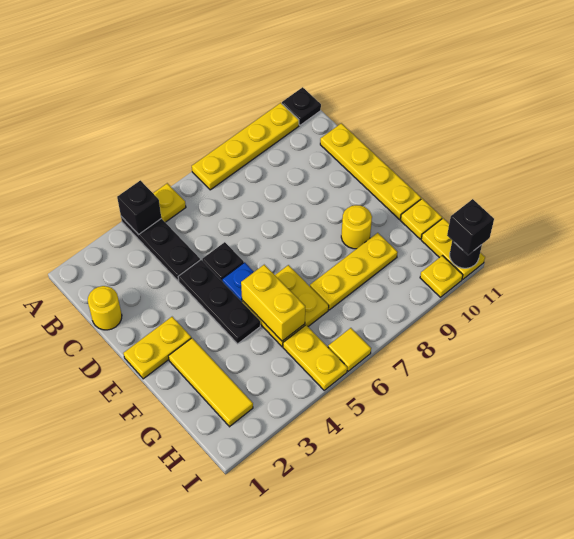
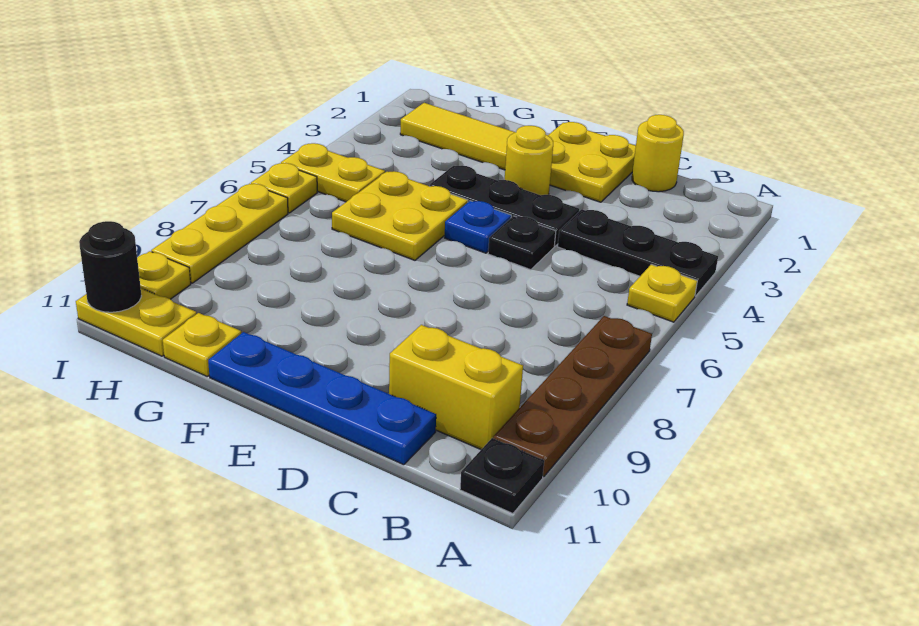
black brick A4 level 2 -> none
yellow plate A7:A10 level 1 -> brown plate A7:A10 level 1
yellow plate C11:F11 level 1 -> blue plate C11:F11 level 1
yellow plate E1:E2 level 1 -> yellow plate D1:E2 level 1
yellow brick F5:G5 level 2 -> yellow brick B10:C10 level 1
yellow round brick F9 level 1 -> yellow round brick E3 level 1
yellow plate G7:G9 level 1 -> yellow plate I7:I9 level 1
yellow tile I6 level 1 -> yellow plate I6 level 1
black brick I11 level 3 -> none

